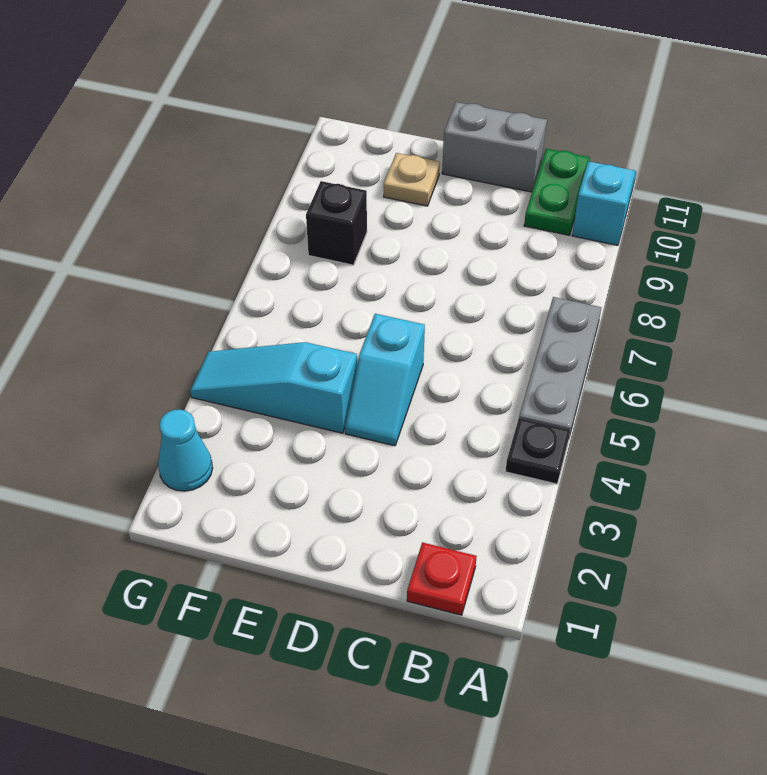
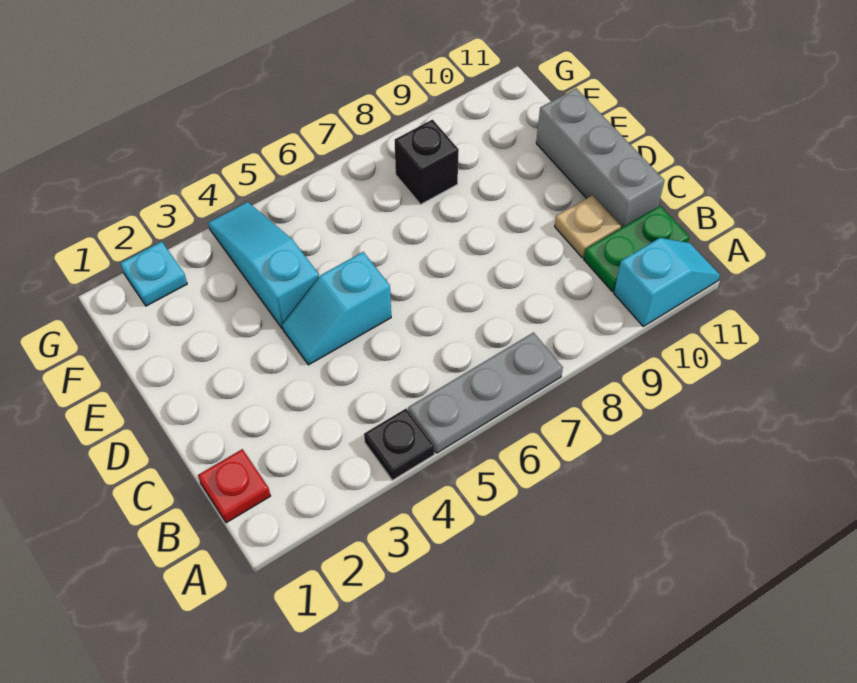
grey brick C11:D11 level 1 -> grey brick C11:E11 level 1
tan plate E10 level 1 -> tan plate C10 level 1
cyan cone G2 level 1 -> cyan plate G2 level 1

